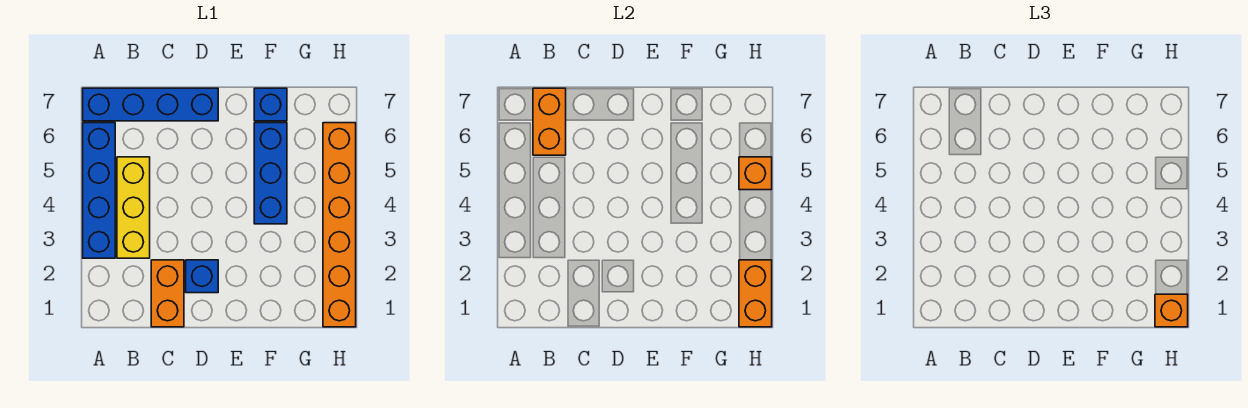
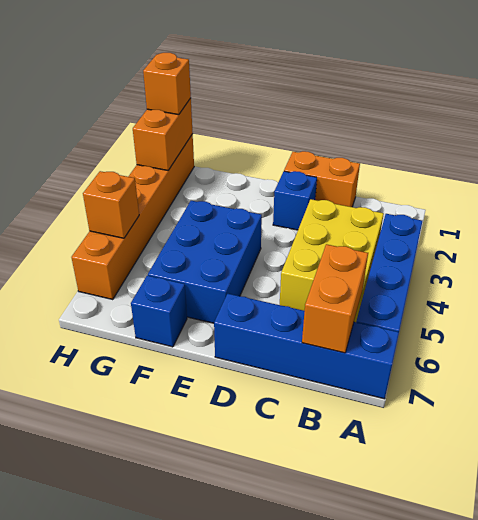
yellow brick B3:B5 level 1 -> yellow brick B3:C5 level 1
orange brick C1:C2 level 1 -> orange brick C1:D1 level 1
blue brick F4:F6 level 1 -> blue brick E4:F6 level 1

